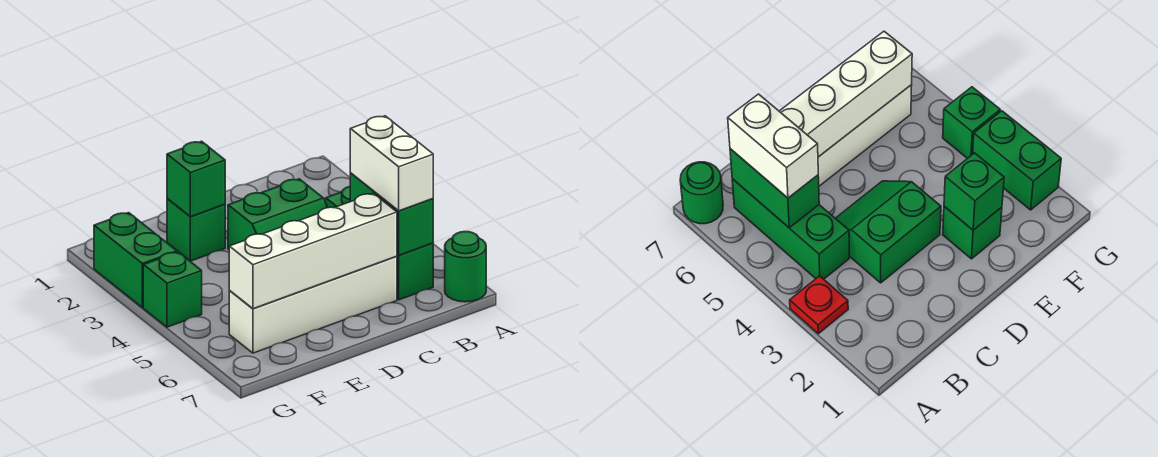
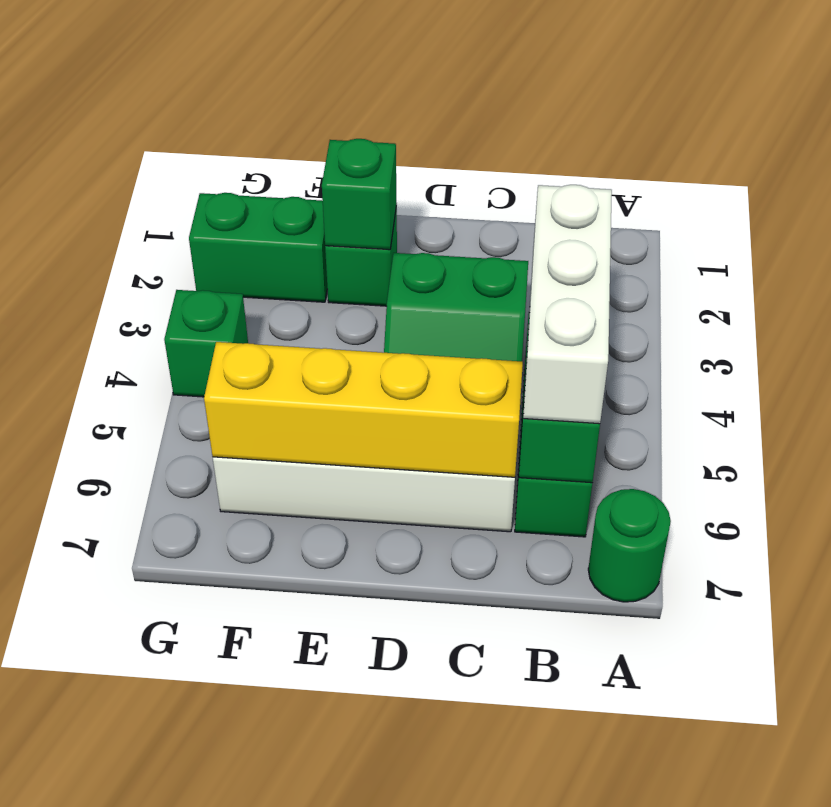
red plate A3 level 1 -> none
white brick B5:B6 level 3 -> white brick B4:B6 level 3
white brick C6:F6 level 2 -> yellow brick C6:F6 level 2
green brick G2:G3 level 1 -> green brick F2:G2 level 1

